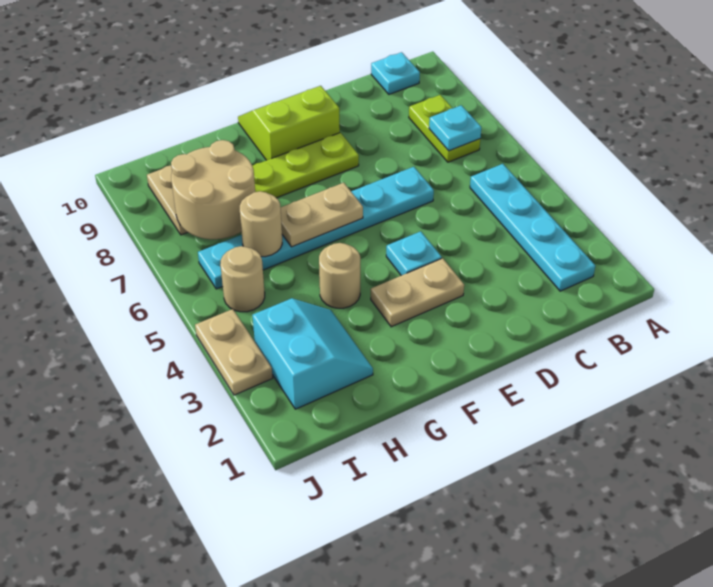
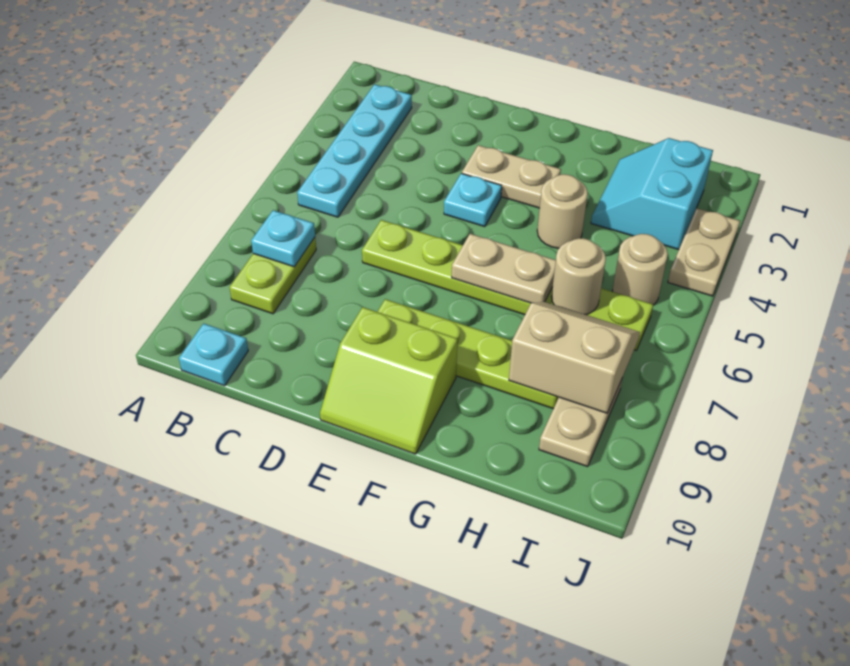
cyan plate D6:I6 level 1 -> lime plate D6:I6 level 1
tan round brick H7:I8 level 2 -> tan slope H7:I8 level 2 top 8

